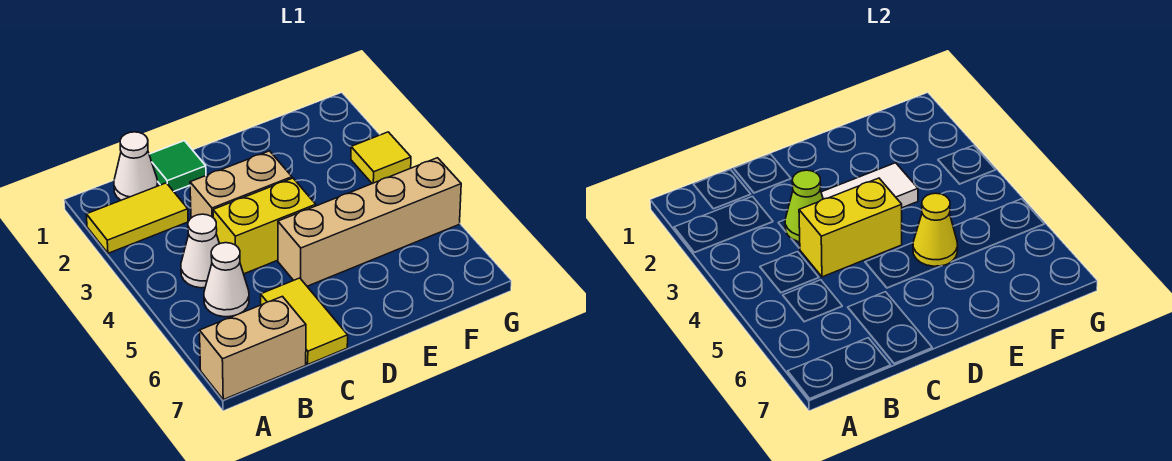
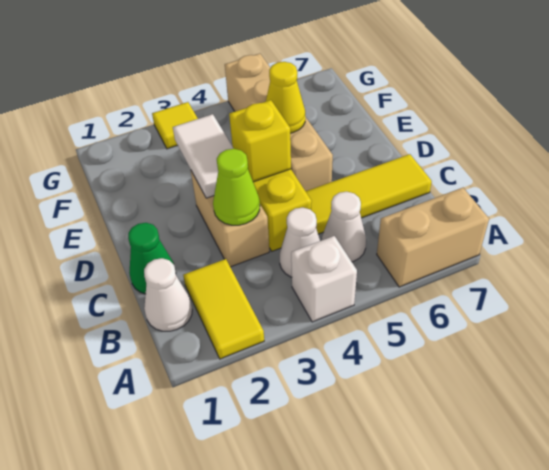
none -> white brick A4 level 1
tan brick A7:B7 level 1 -> tan brick A6:A7 level 1
green tile C1 level 1 -> green cone C1 level 1
yellow brick C4:D4 level 2 -> yellow brick D4 level 2
yellow tile C6:C7 level 1 -> yellow tile C5:C7 level 1

